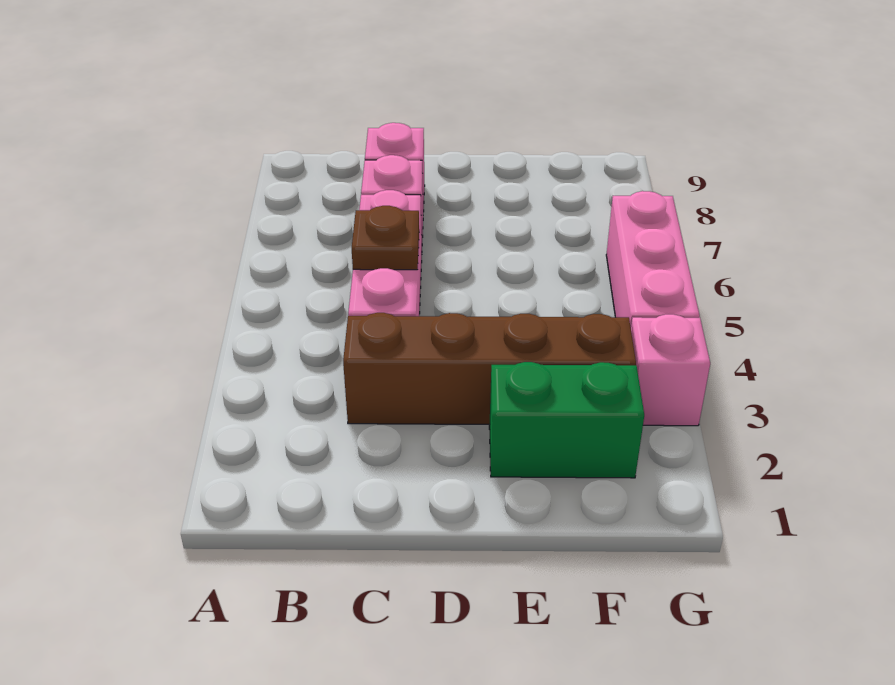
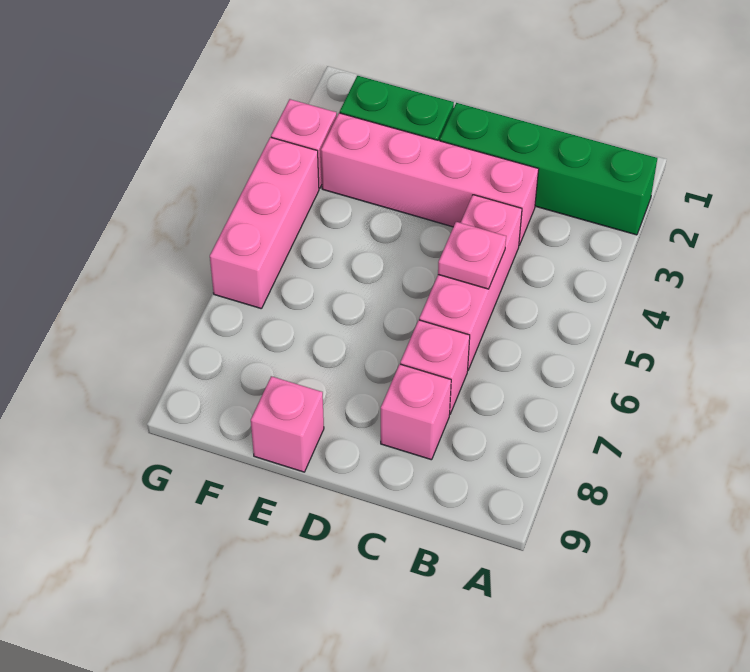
none -> green brick A2:D2 level 1
brown brick C3:F3 level 1 -> pink brick C3:F3 level 1
brown plate C5 level 2 -> pink plate C5 level 2
none -> pink brick E9 level 1

